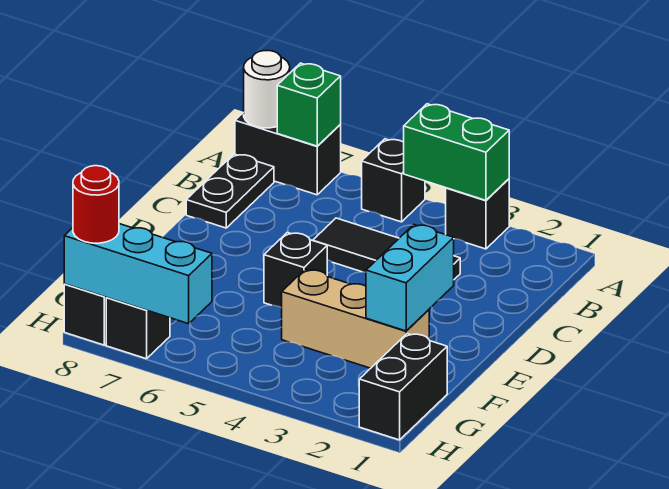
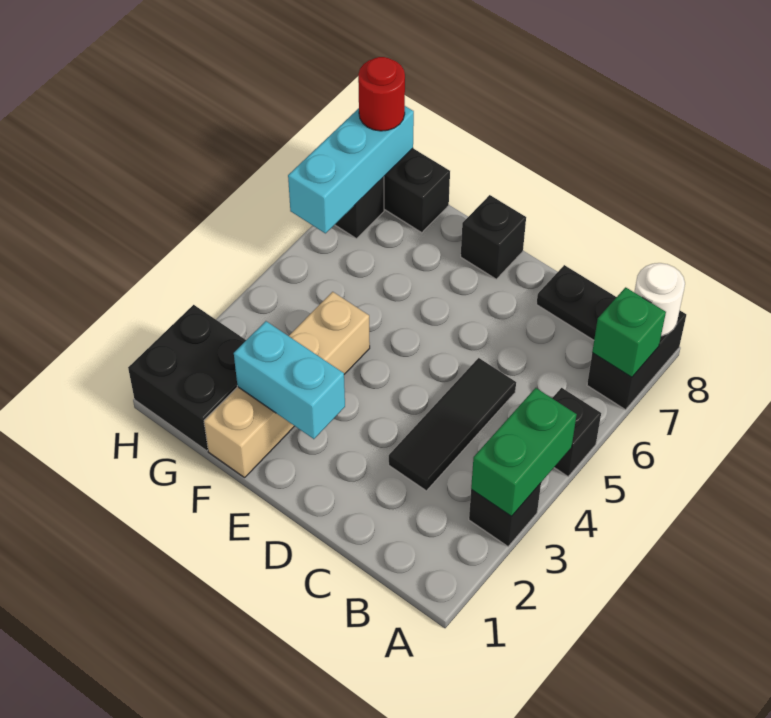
black brick E5 level 1 -> black brick E8 level 1
tan brick F2:F4 level 1 -> tan brick F1:F4 level 1
black brick G1:H1 level 1 -> black brick G1:H2 level 1

